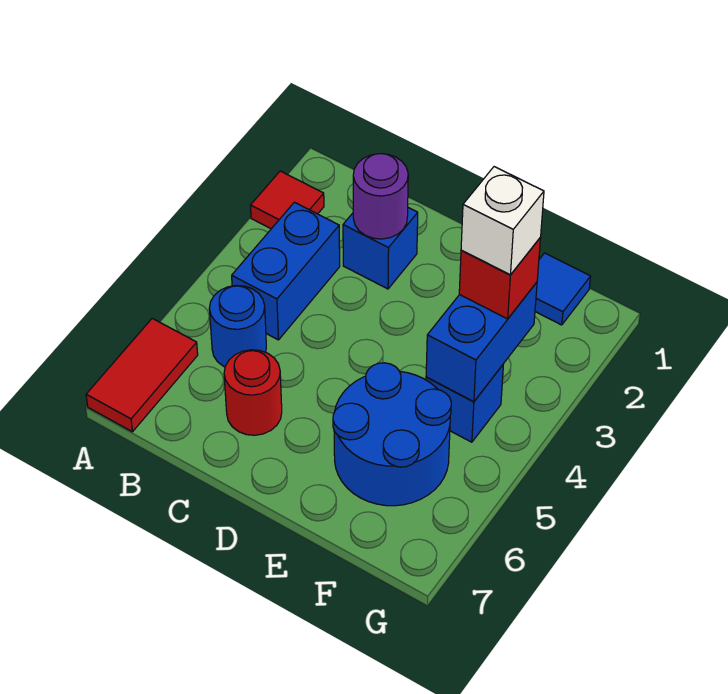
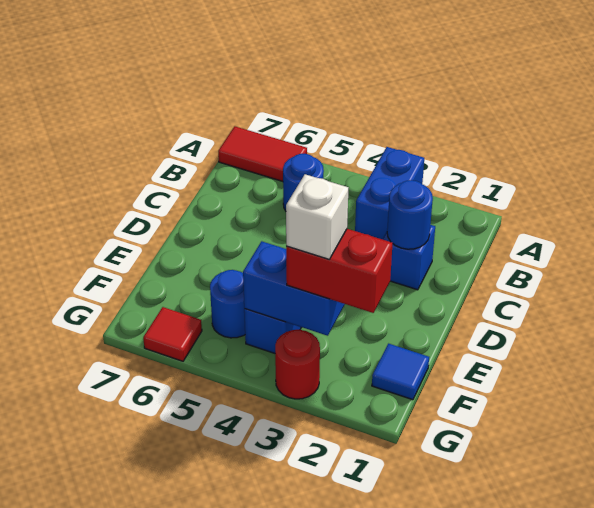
red tile A2 level 1 -> red tile G6 level 1
blue brick B3:B4 level 1 -> blue brick A3:B3 level 1
purple round brick C2 level 2 -> blue round brick C2 level 2
red round brick C6 level 1 -> red round brick G3 level 1
blue round brick E5:F6 level 1 -> blue round brick F5 level 1
red brick F3 level 3 -> red brick F2:F3 level 3

